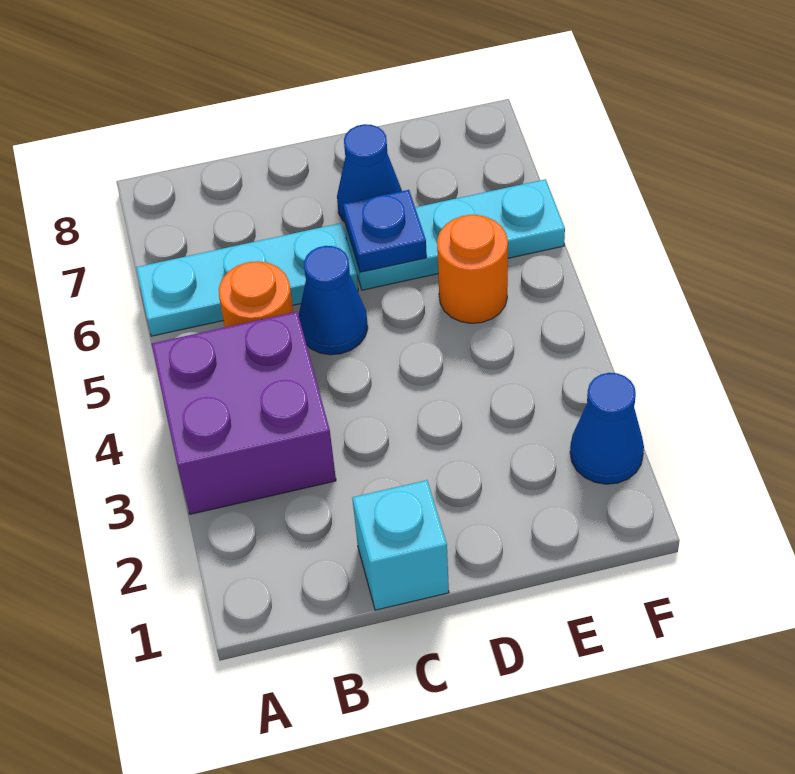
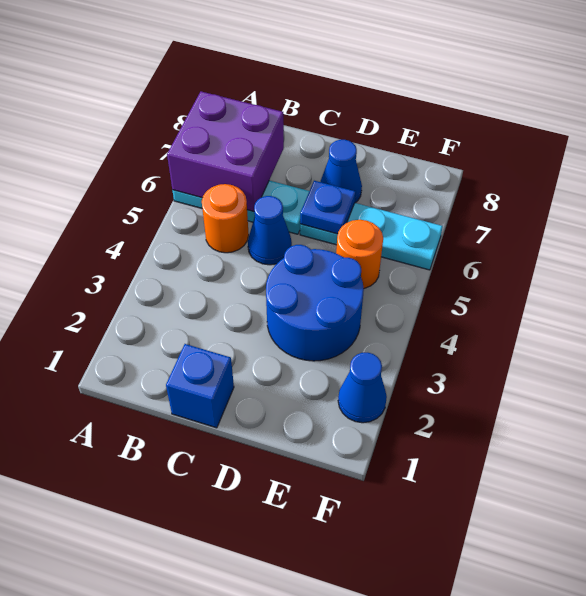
purple brick A3:B4 level 1 -> purple brick A6:B7 level 2
cyan brick C1 level 1 -> blue brick C1 level 1
none -> blue round brick D3:E4 level 1

